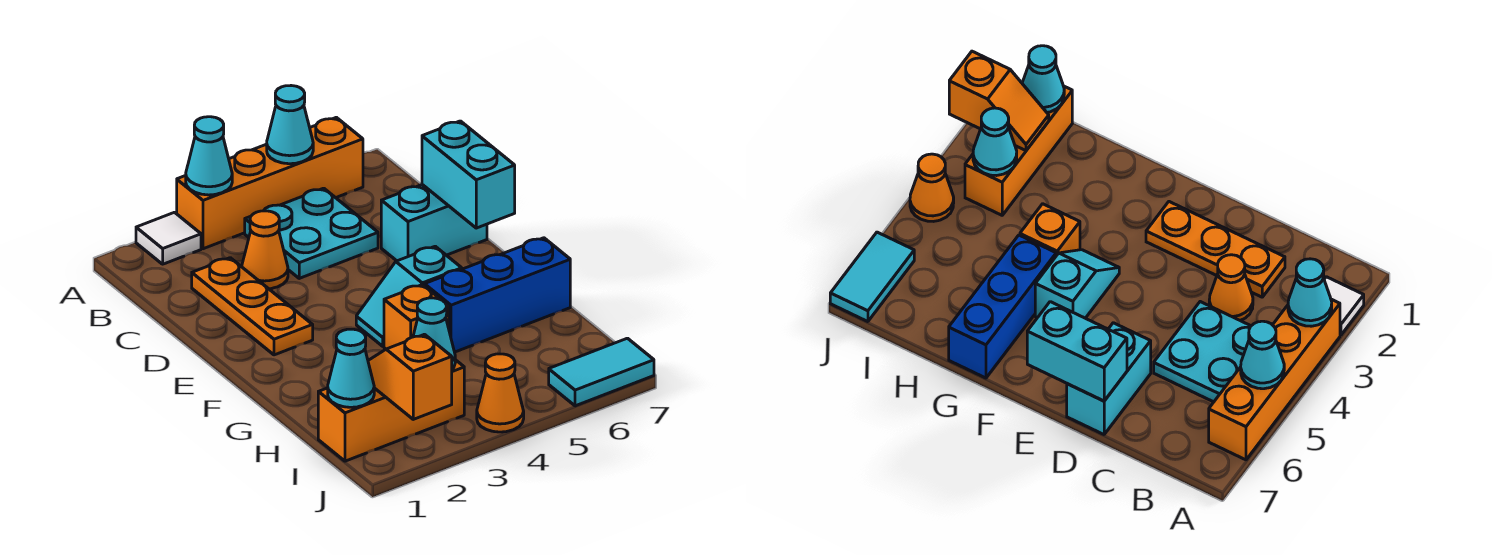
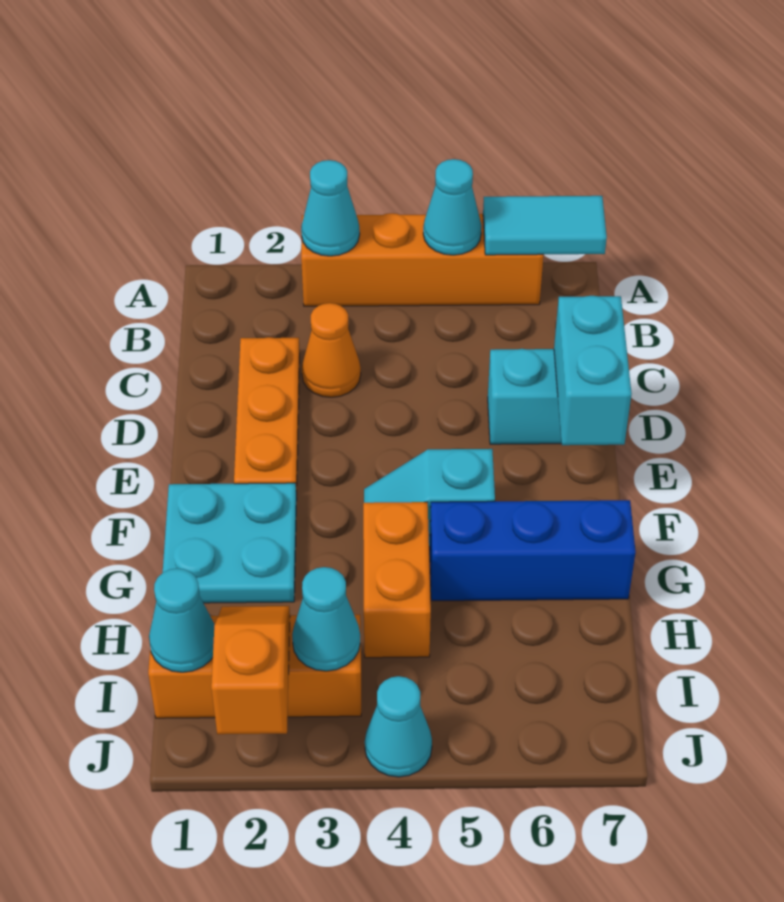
white tile A2 level 1 -> none
cyan plate B4:C5 level 1 -> cyan plate F1:G2 level 1
orange brick G4 level 1 -> orange brick G4:H4 level 1
orange cone J4 level 1 -> cyan cone J4 level 1
cyan tile J6:J7 level 1 -> cyan tile A6:A7 level 2

